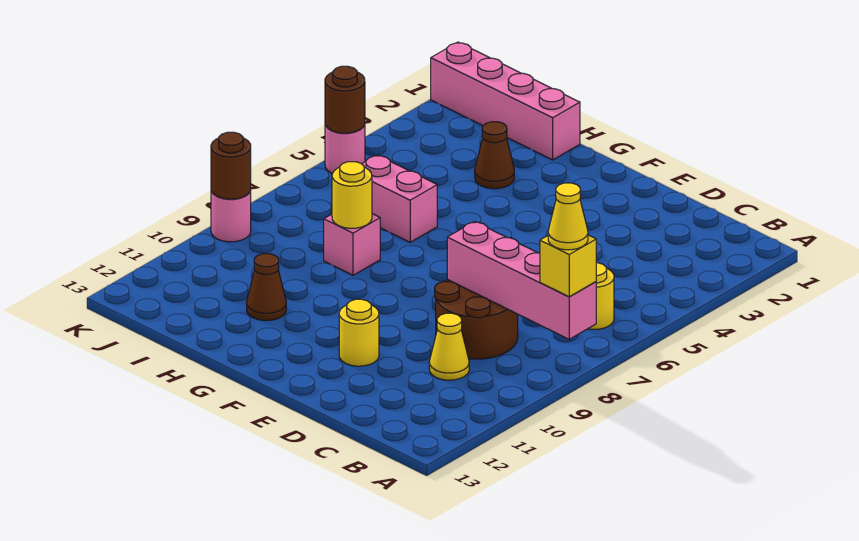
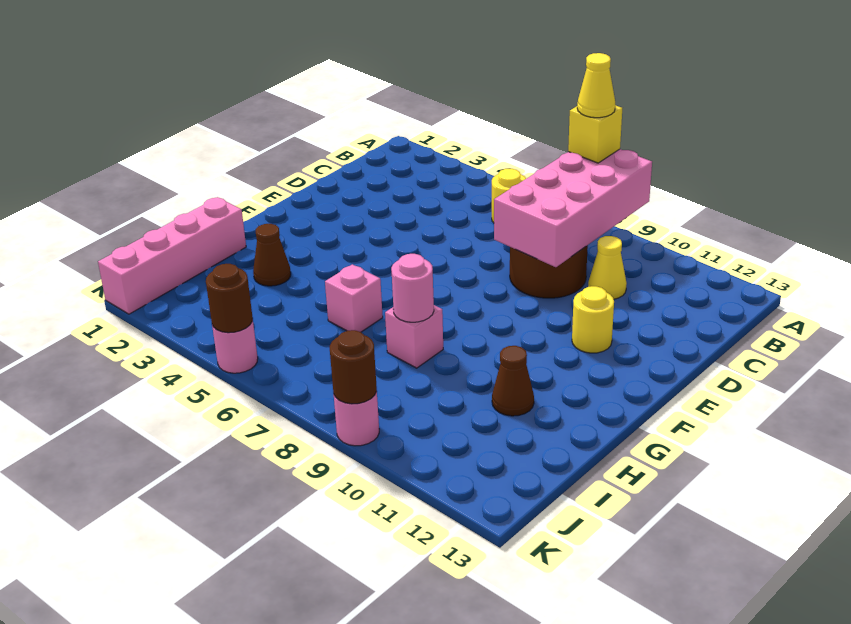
pink brick A8:D8 level 2 -> pink brick A8:D9 level 2
pink brick H6:I6 level 1 -> pink brick H6 level 1
yellow round brick H8 level 2 -> pink round brick H8 level 2

